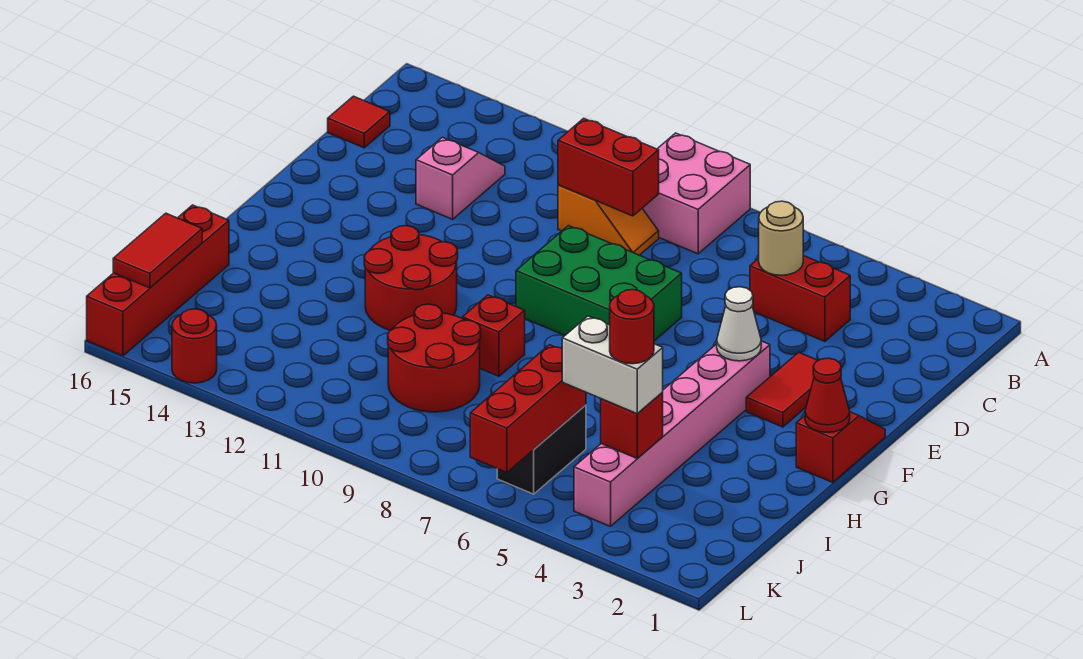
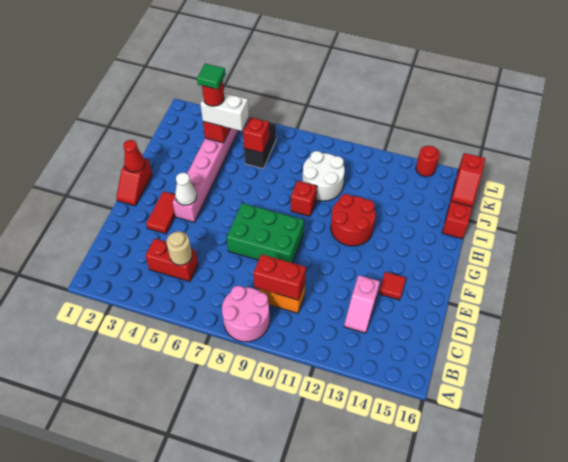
pink brick A8:B9 level 1 -> pink round brick A8:B9 level 1
red tile C16 level 1 -> red tile E14 level 1
red round brick I9:J10 level 1 -> white round brick I9:J10 level 1
none -> green tile J4 level 5
red brick J6:L6 level 2 -> red brick J6 level 2
red tile J16:K16 level 2 -> red slope J16:K16 level 2 top K

